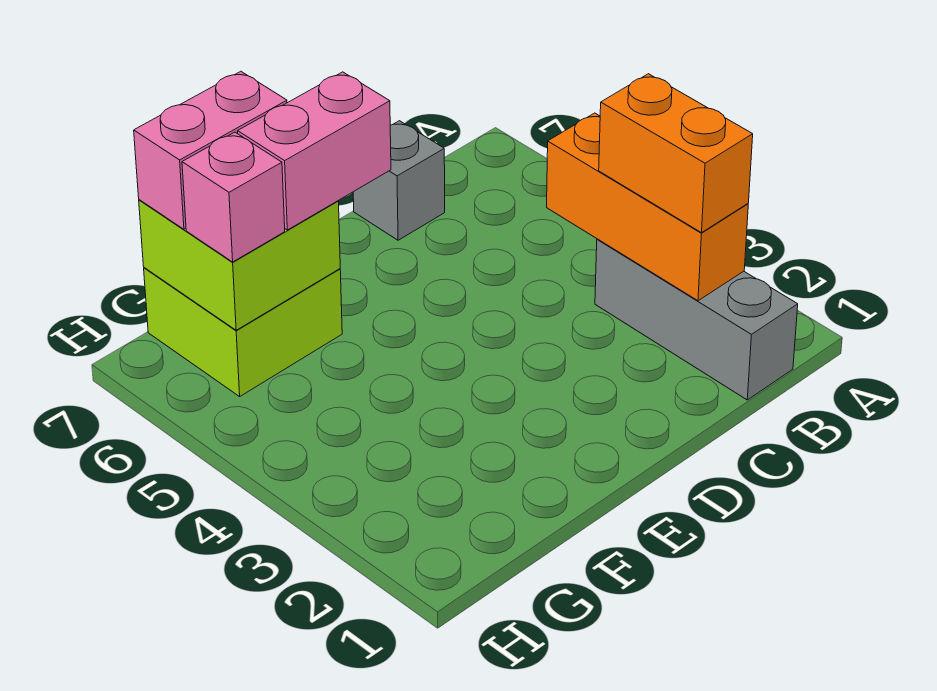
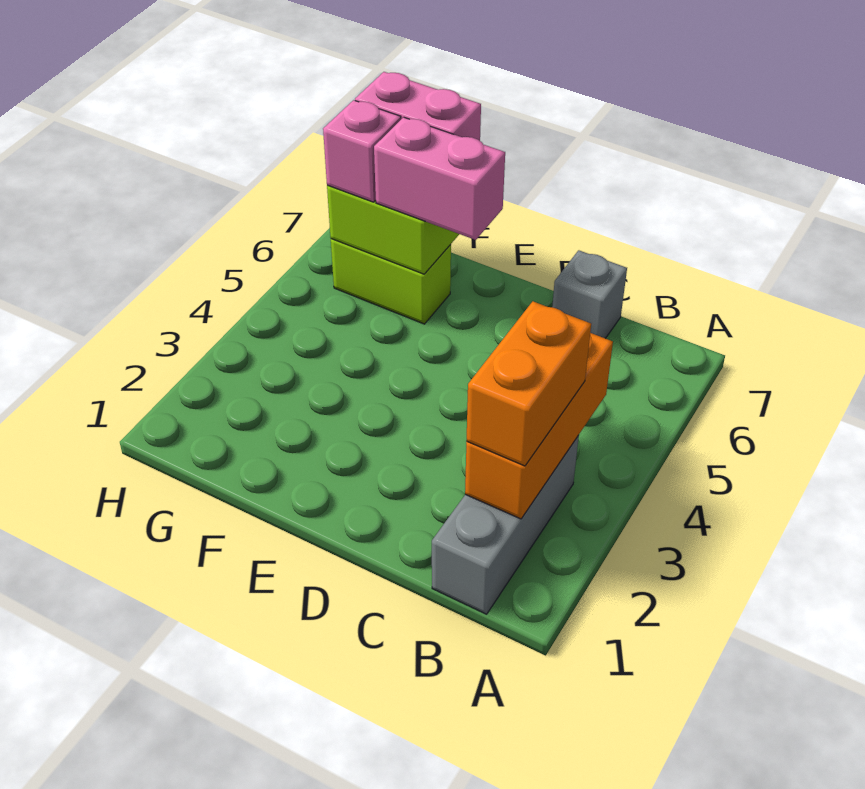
lime brick F6:G7 level 1 -> lime brick F6:G6 level 1

